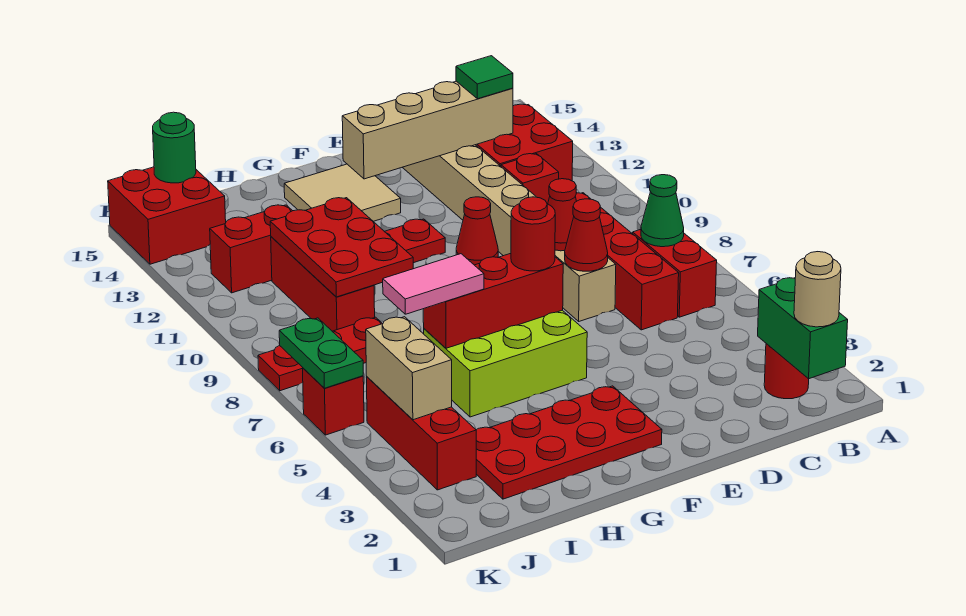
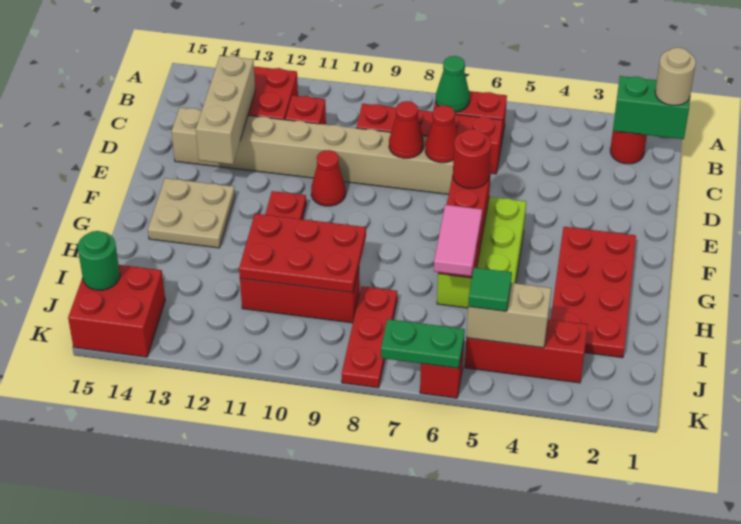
tan brick C13:F13 level 2 -> tan brick C13:E13 level 2
green tile C13 level 3 -> green tile J5 level 3
tan tile F13:G14 level 1 -> tan plate F13:G14 level 1
red brick I12:J12 level 1 -> none

